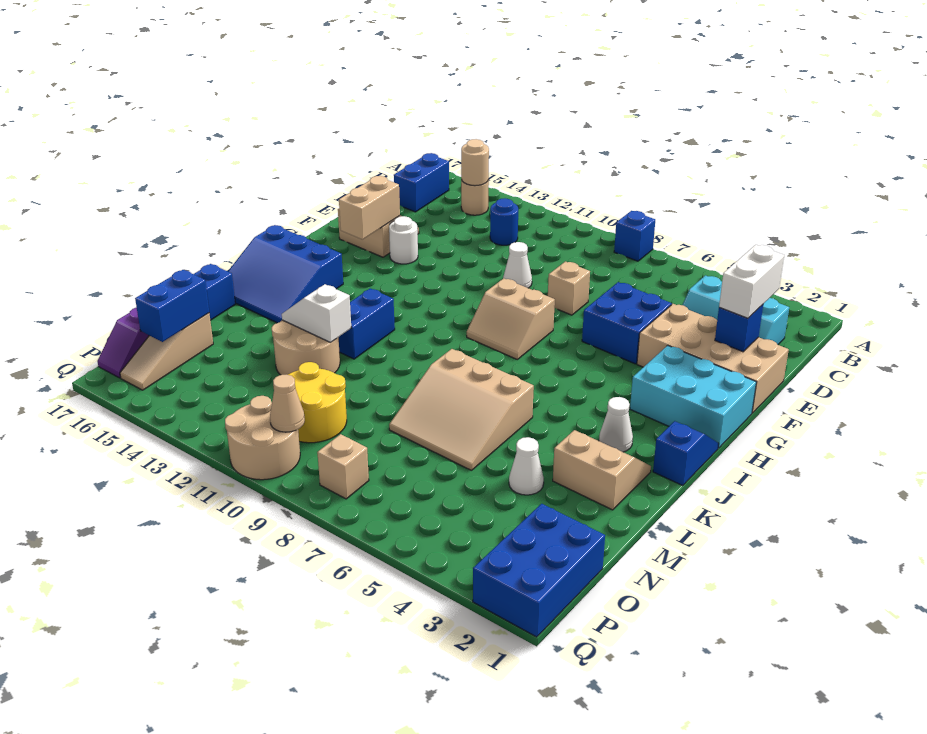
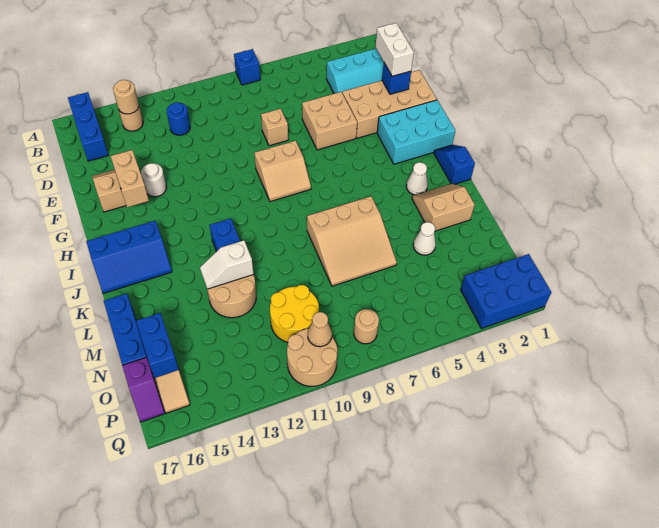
blue brick B16:C16 level 1 -> blue brick A16:C16 level 1
blue brick E5:F6 level 1 -> tan brick E5:F6 level 1
white cone E10 level 1 -> none
blue slope I15:K17 level 1 top I -> blue slope I15:J17 level 1 top I
blue brick O1:Q2 level 1 -> blue brick P1:Q3 level 1
tan brick P8 level 1 -> tan round brick P8 level 1

